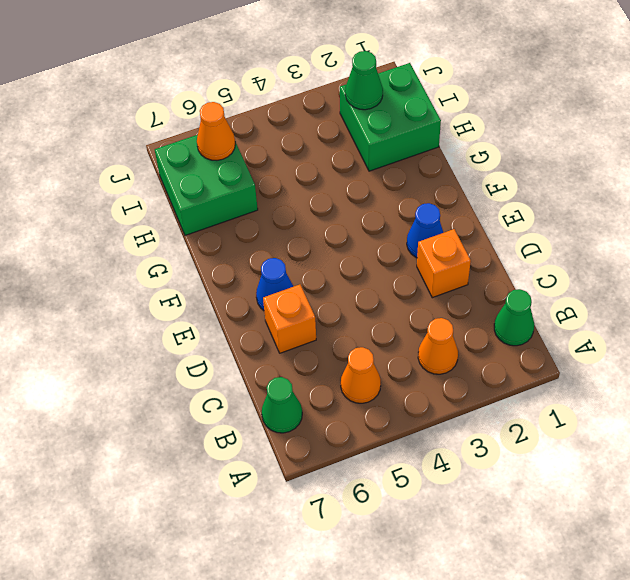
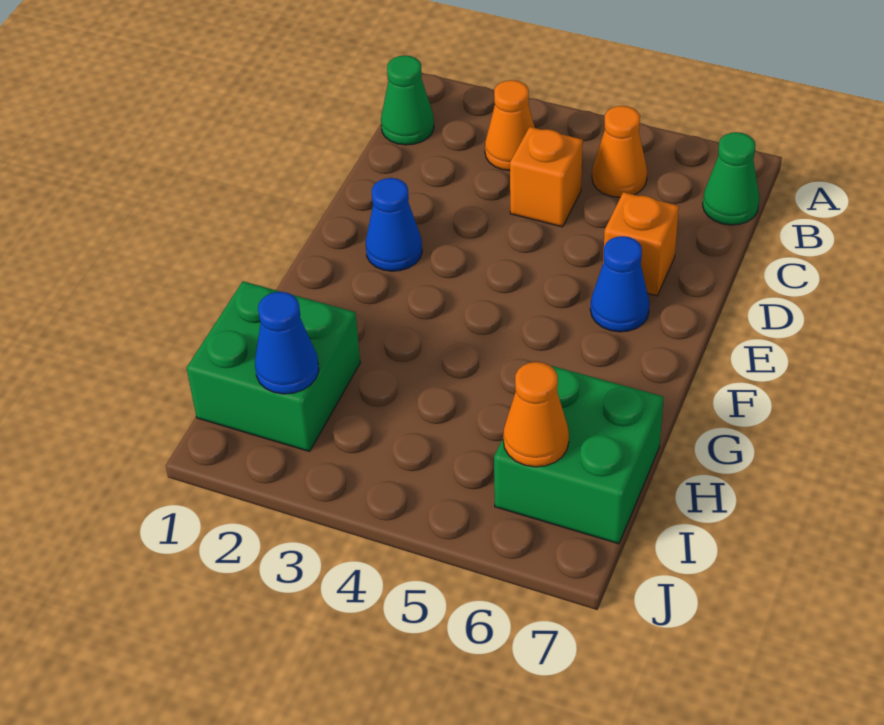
orange brick D2 level 1 -> orange brick C4 level 1
green cone I2 level 2 -> blue cone I2 level 2

